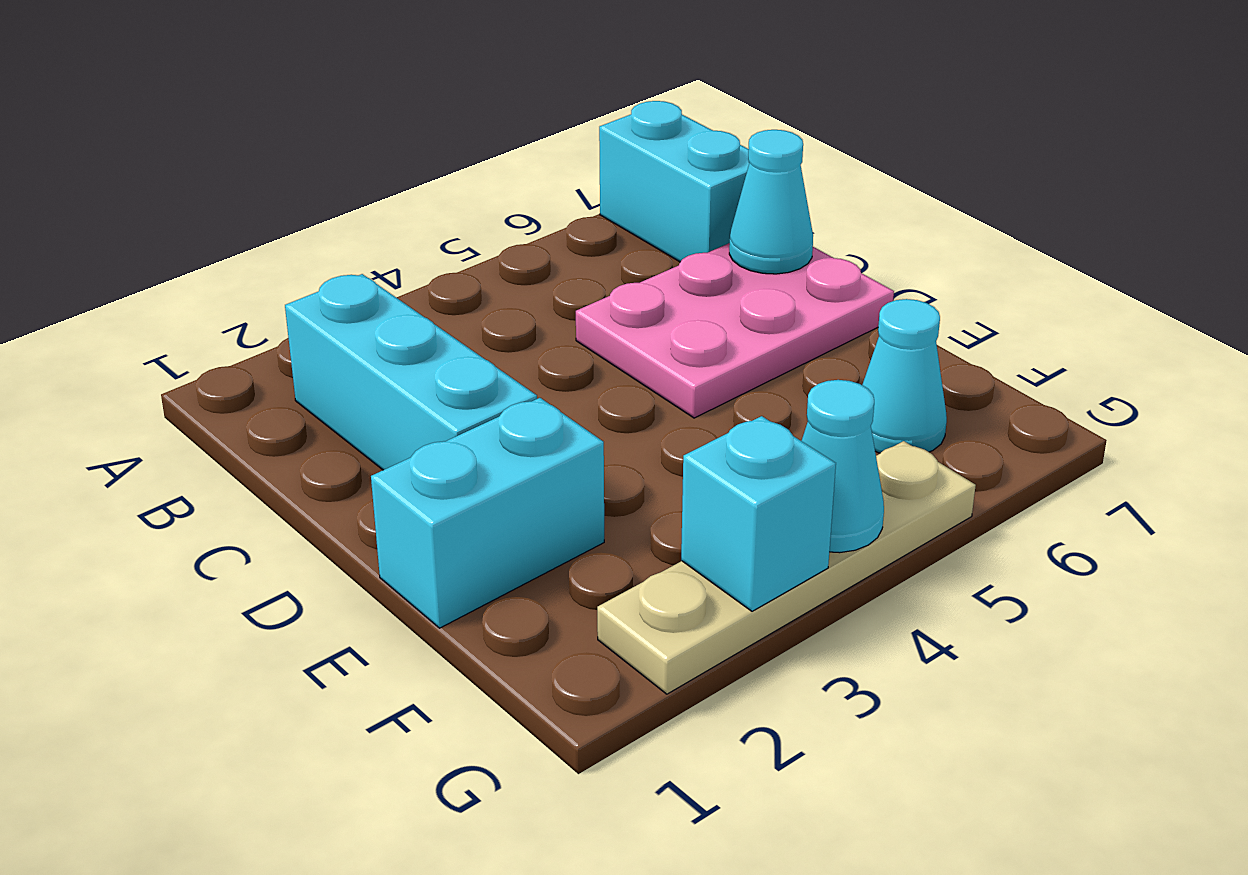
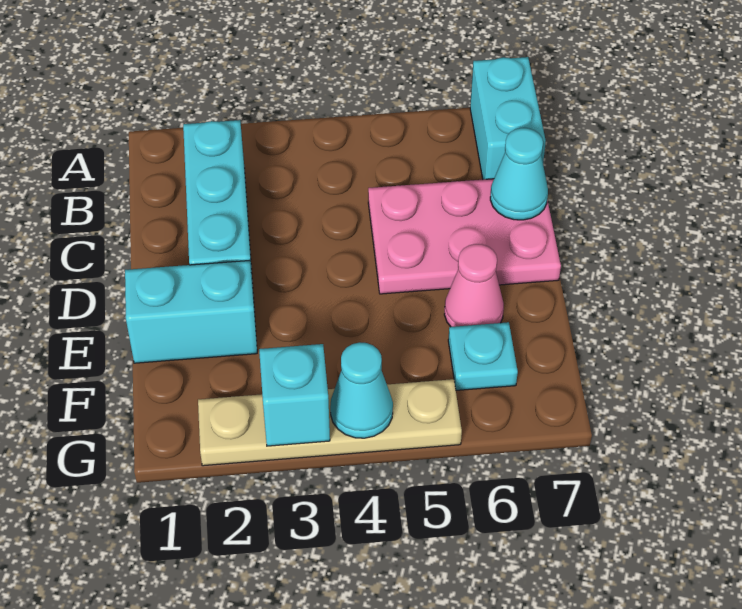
none -> pink cone E6 level 1
cyan cone F6 level 1 -> cyan plate F6 level 1

